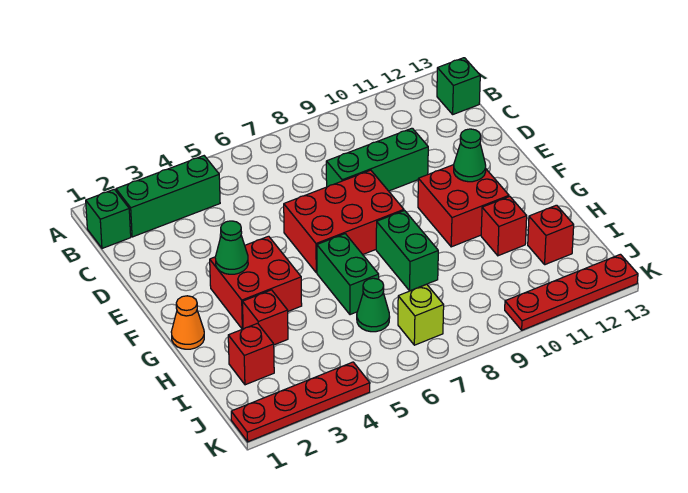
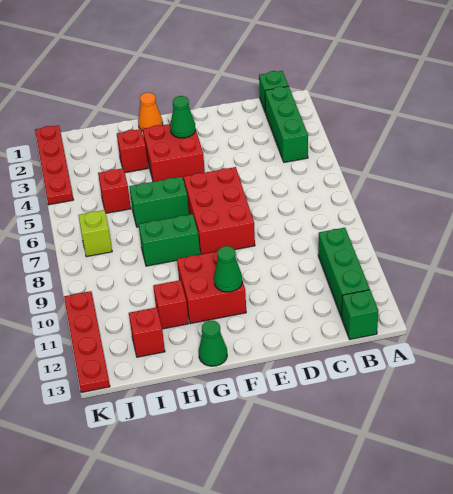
green brick D8:D10 level 1 -> green brick B10:B12 level 1
red brick I2 level 1 -> red brick I5 level 1
green cone I6 level 1 -> green cone G13 level 1

